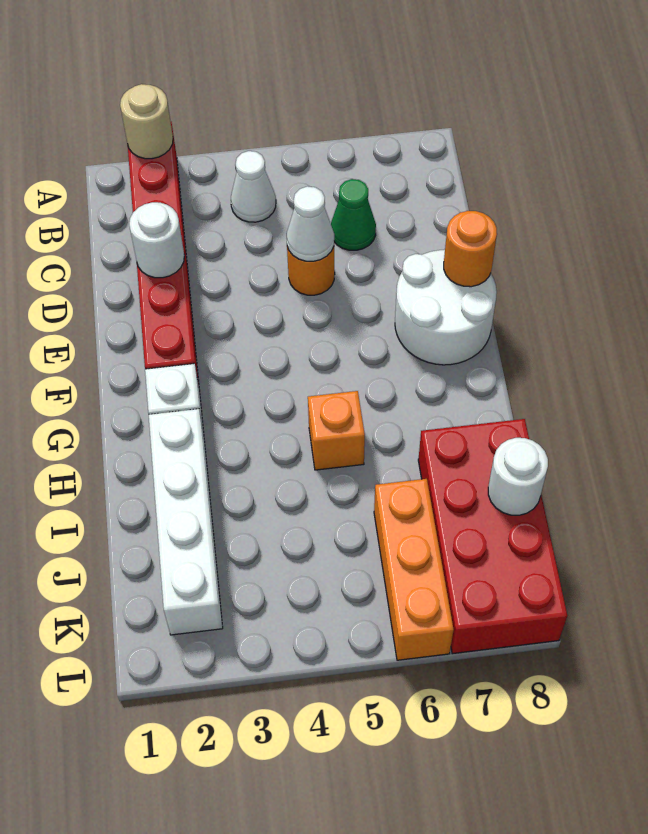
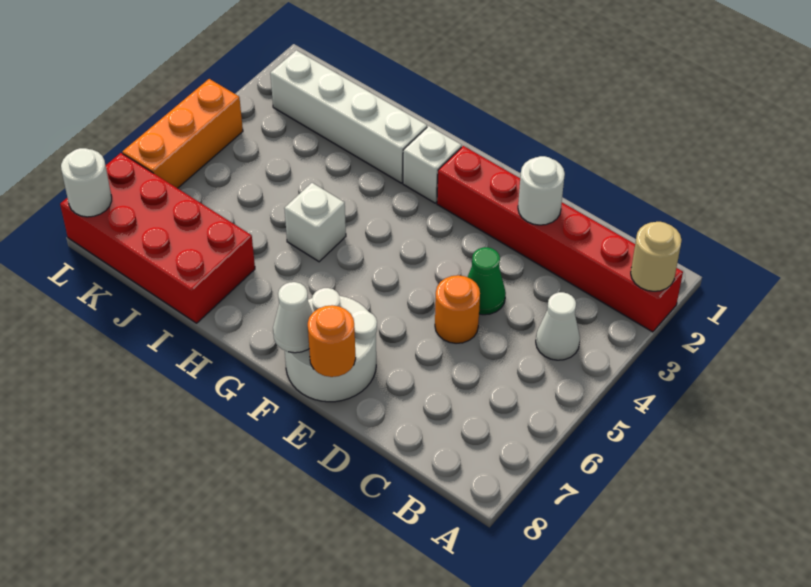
green cone C6 level 1 -> green cone D4 level 1
white cone D5 level 2 -> white cone F8 level 2
orange brick H5 level 1 -> white brick H5 level 1
orange brick J6:L6 level 1 -> orange brick L4:L6 level 1
white round brick J8 level 2 -> white round brick L8 level 2

